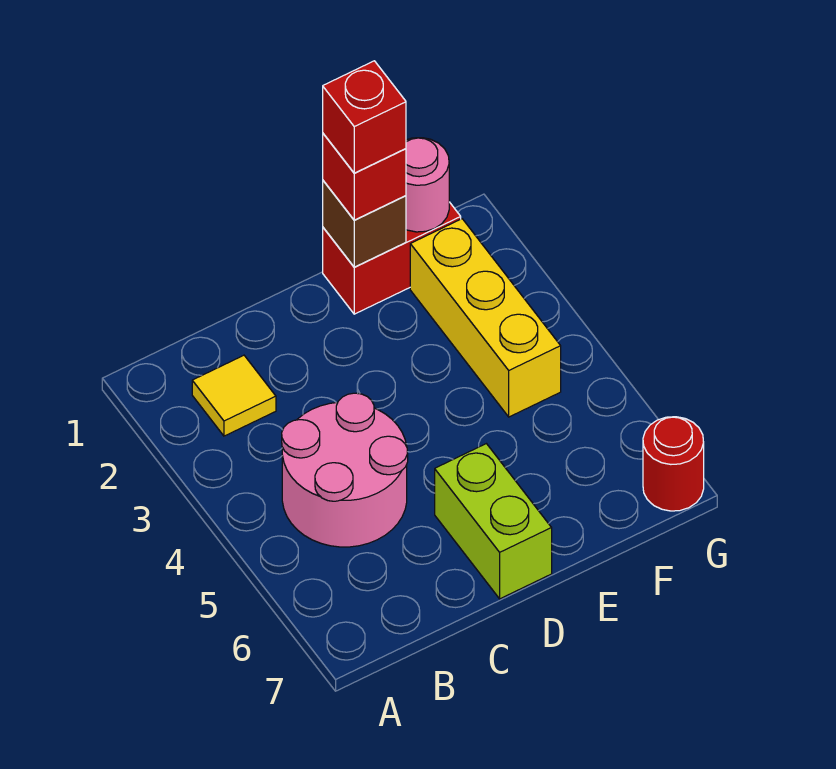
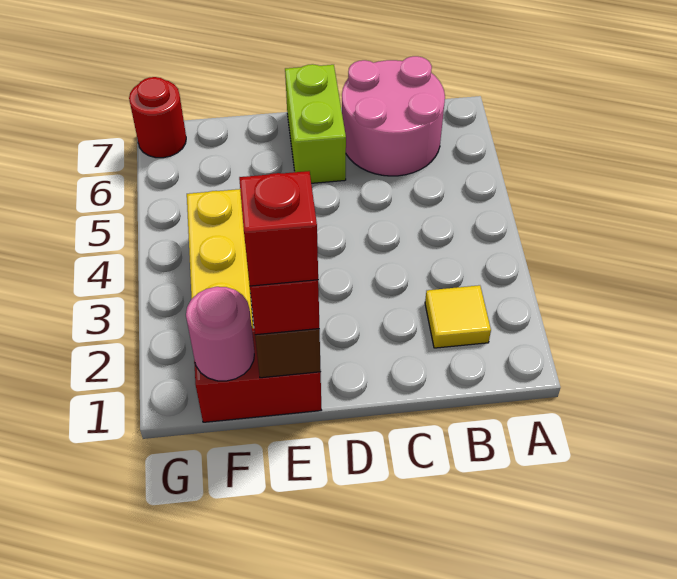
pink round brick B4:C5 level 1 -> pink round brick B6:C7 level 1

